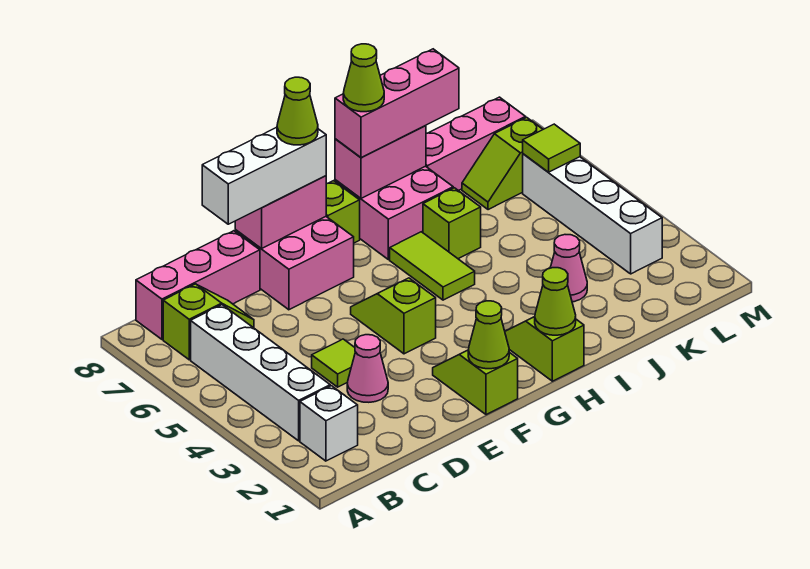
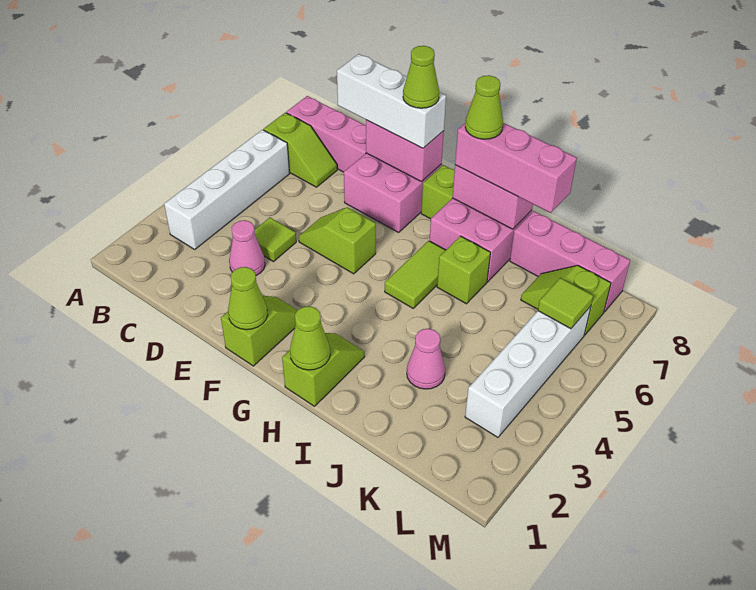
white brick B2 level 1 -> none
lime slope F4:F5 level 1 top 4 -> lime slope E5:F5 level 1 top F

